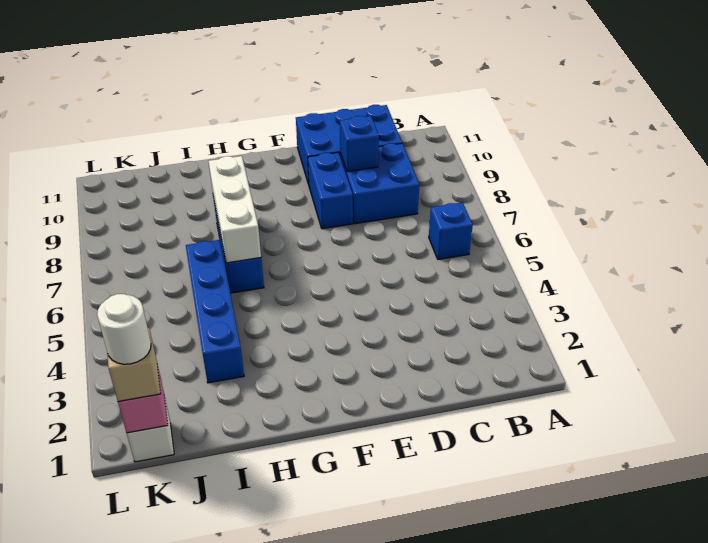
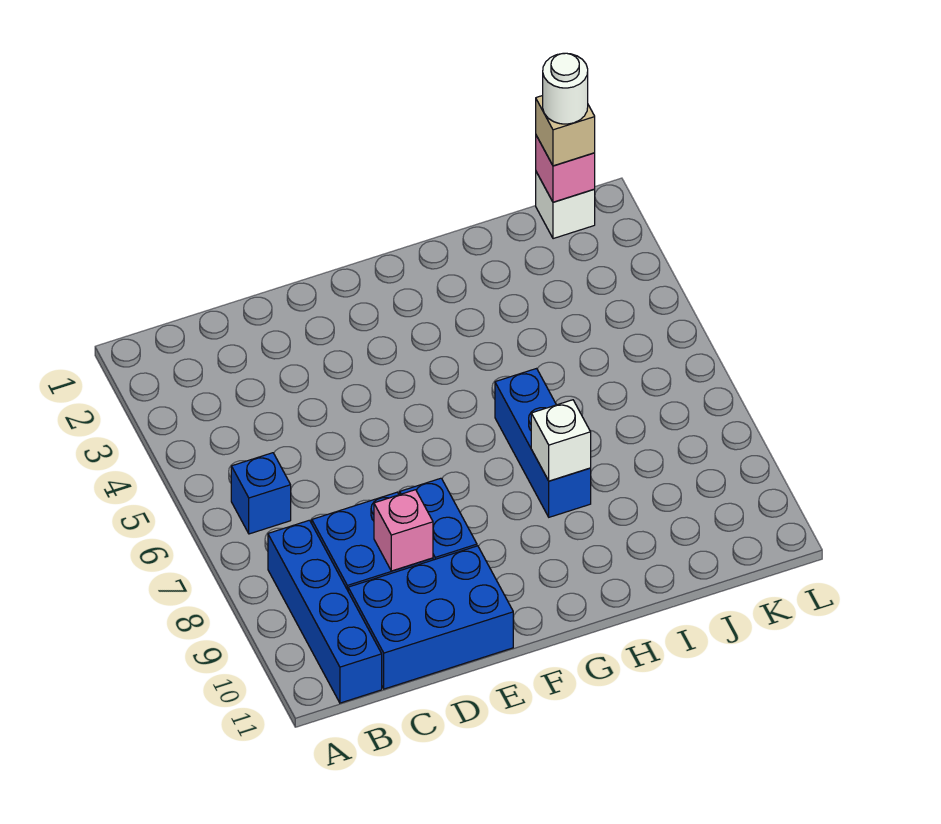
blue brick D9 level 2 -> pink brick D9 level 2
white brick H6:H8 level 2 -> white brick H8 level 2
blue brick I3:I6 level 1 -> blue brick B8:B11 level 1

